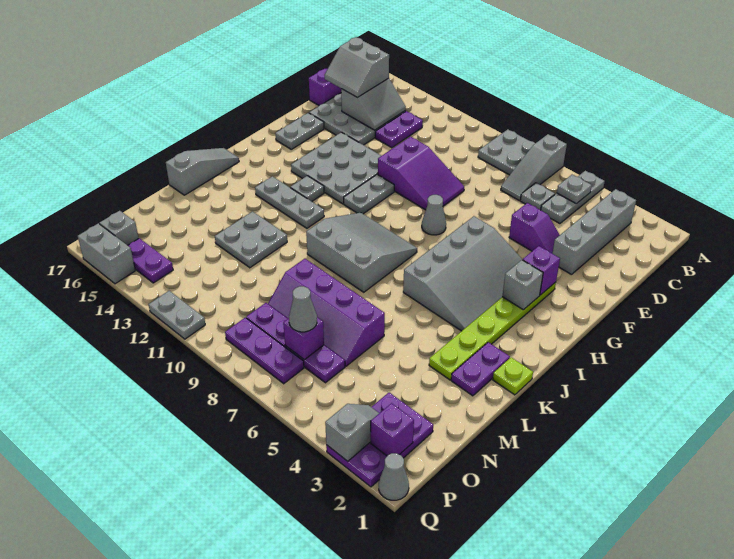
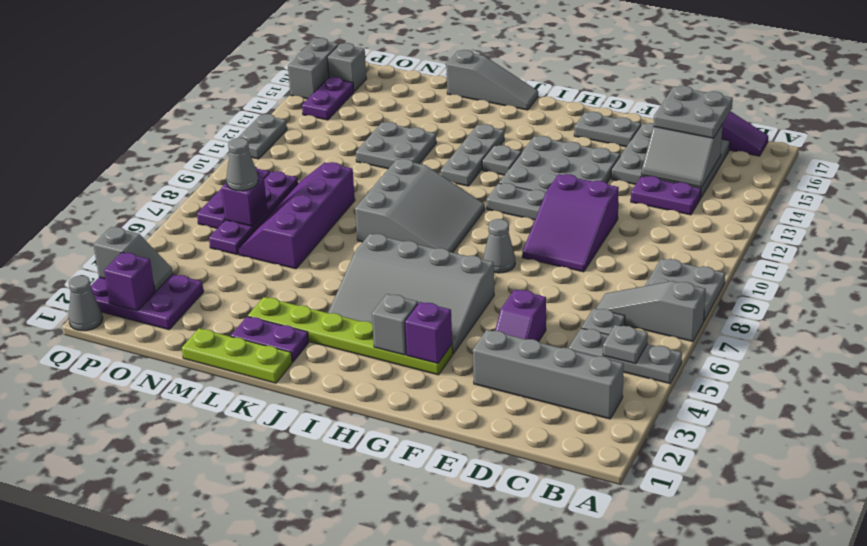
grey slope C15:D16 level 3 top C -> grey plate C15:D16 level 3
lime plate K1 level 1 -> lime plate K1:M1 level 1

